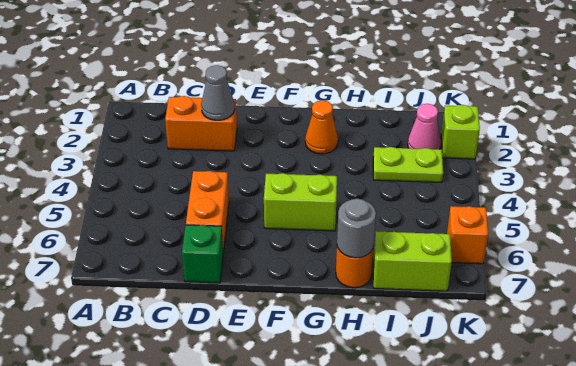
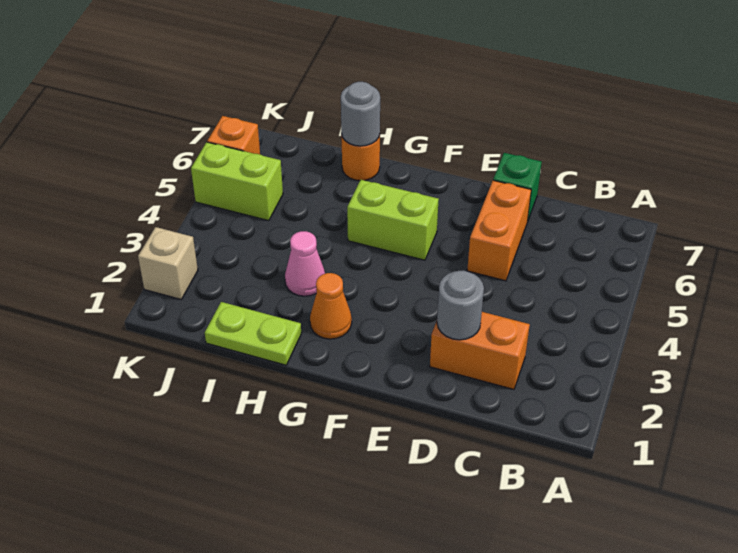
grey cone D2 level 2 -> grey round brick D2 level 2
lime plate I3:J3 level 1 -> lime plate H1:I1 level 1
lime brick I7:J7 level 1 -> lime brick J5:K5 level 1
pink cone J2 level 1 -> pink cone H3 level 1
lime brick K2 level 1 -> tan brick K2 level 1

